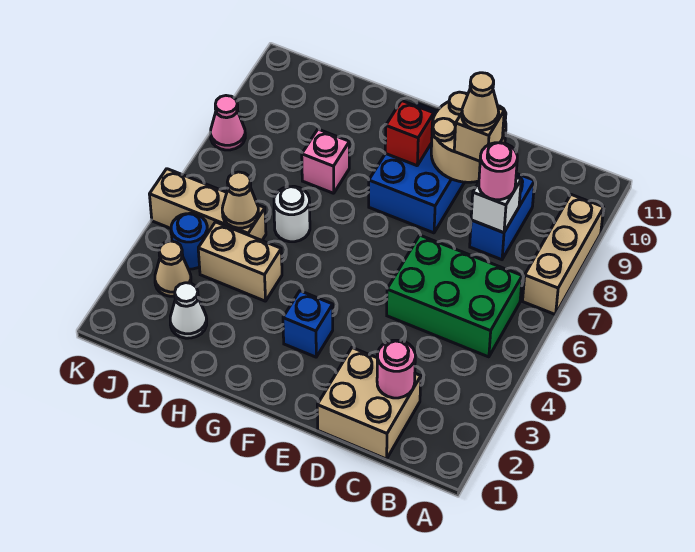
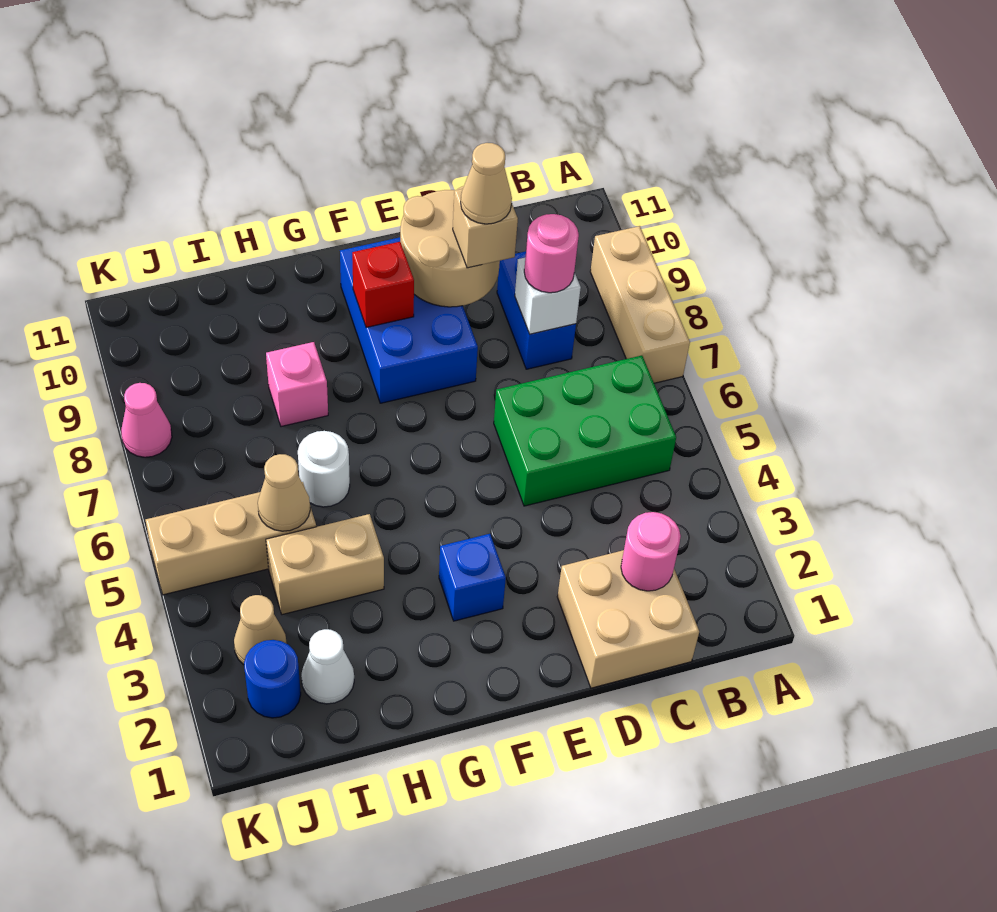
blue round brick J4 level 1 -> blue round brick J2 level 1

